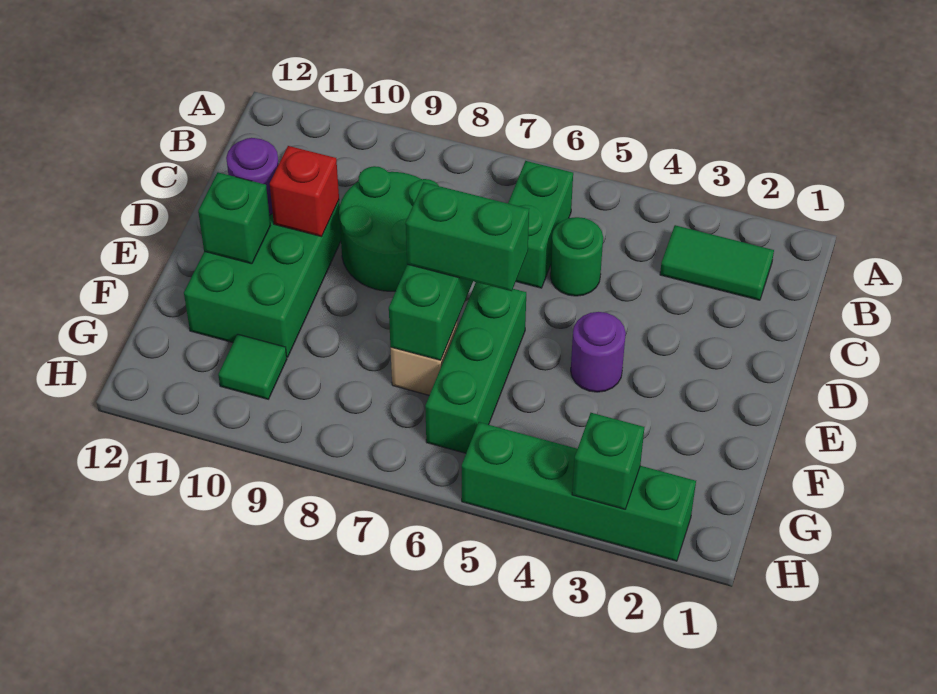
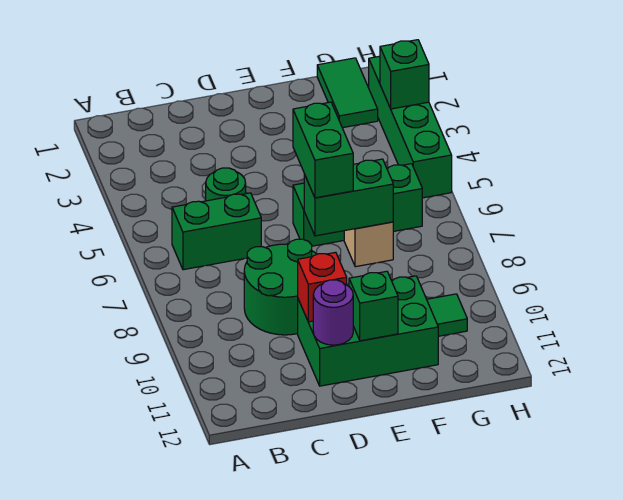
green tile B2:B3 level 1 -> green tile G1:G2 level 1
purple round brick E4 level 1 -> none

